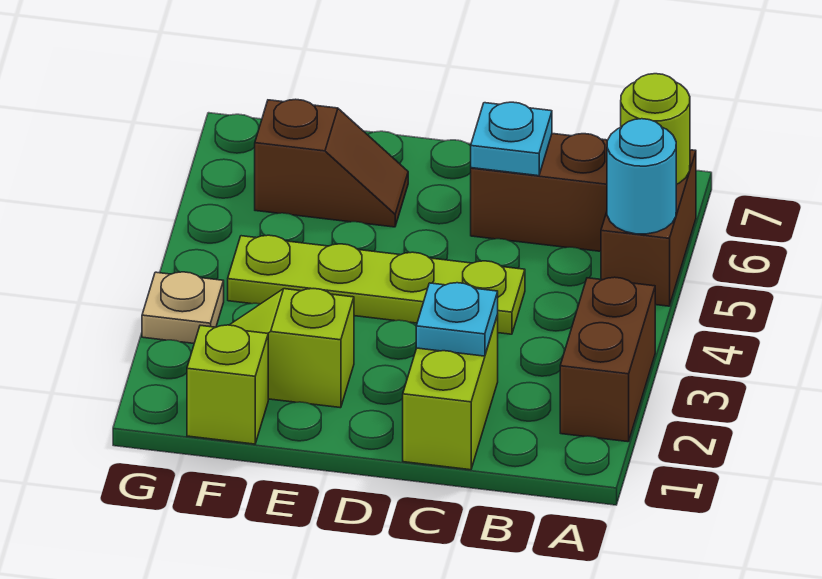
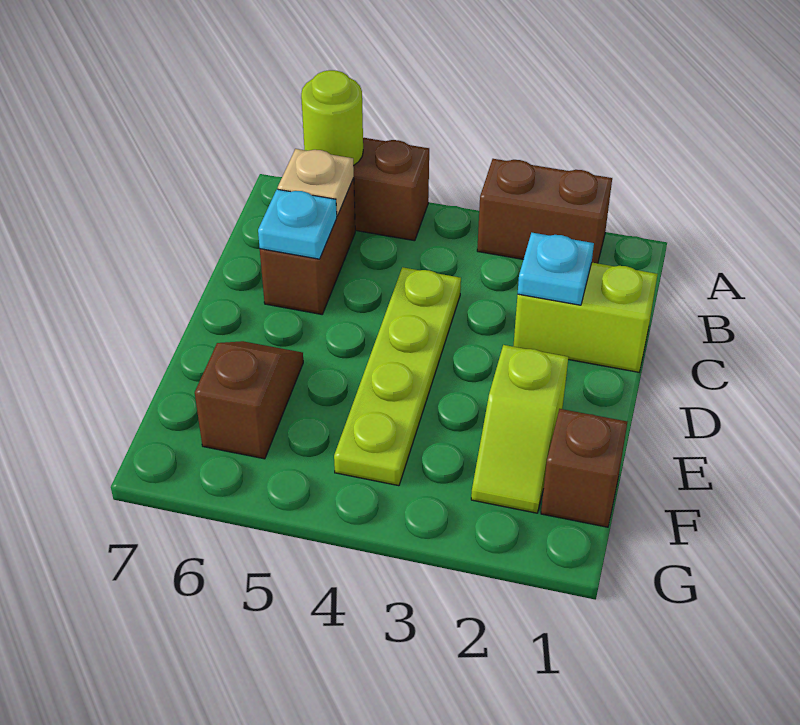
cyan round brick A5 level 2 -> none
lime brick F1 level 1 -> brown brick F1 level 1
tan plate G3 level 1 -> tan plate B6 level 2

